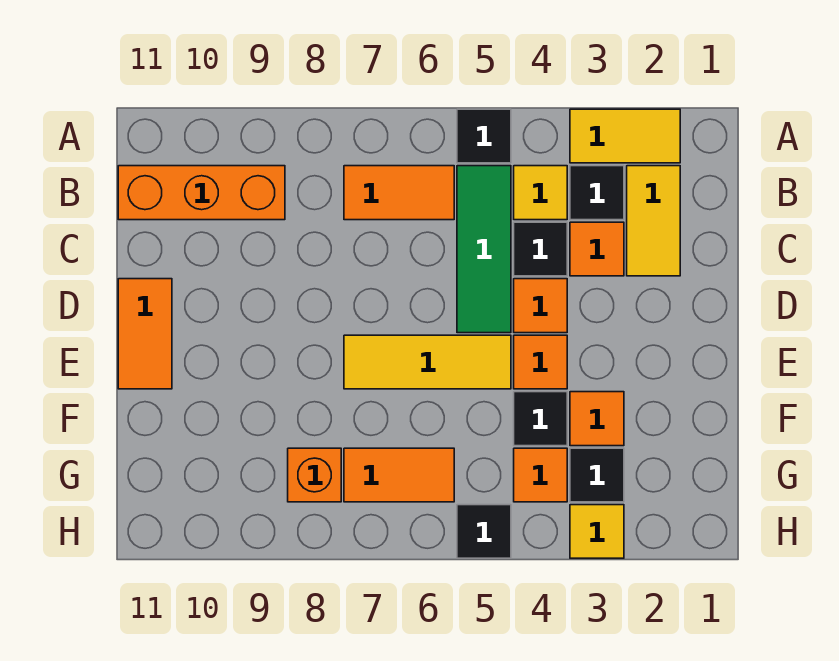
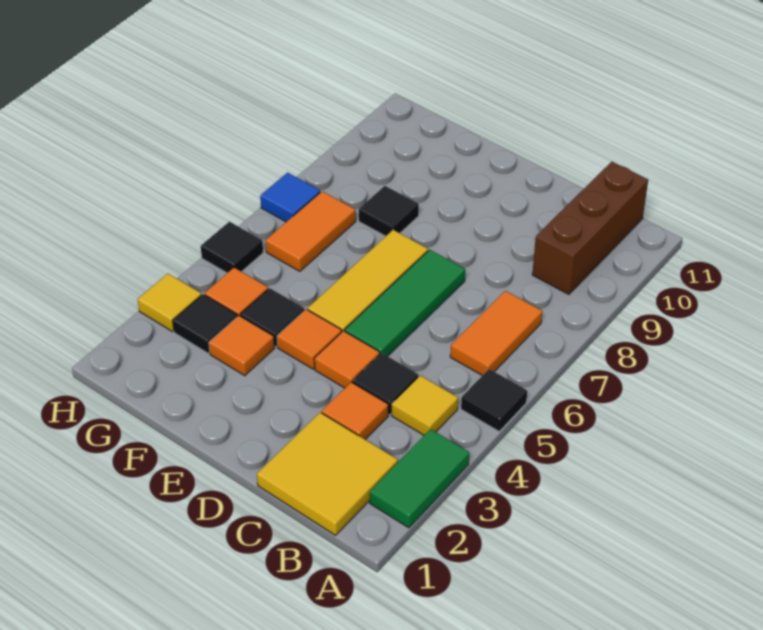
yellow tile A2:A3 level 1 -> green tile A2:A3 level 1
yellow tile B2:C2 level 1 -> yellow tile B1:C2 level 1
black tile B3 level 1 -> black tile F8 level 1
green tile B5:D5 level 1 -> green tile D5:D7 level 1
orange brick B9:B11 level 1 -> brown brick B9:B11 level 1
orange tile D11:E11 level 1 -> none
orange brick G8 level 1 -> none
none -> blue tile H7 level 1

